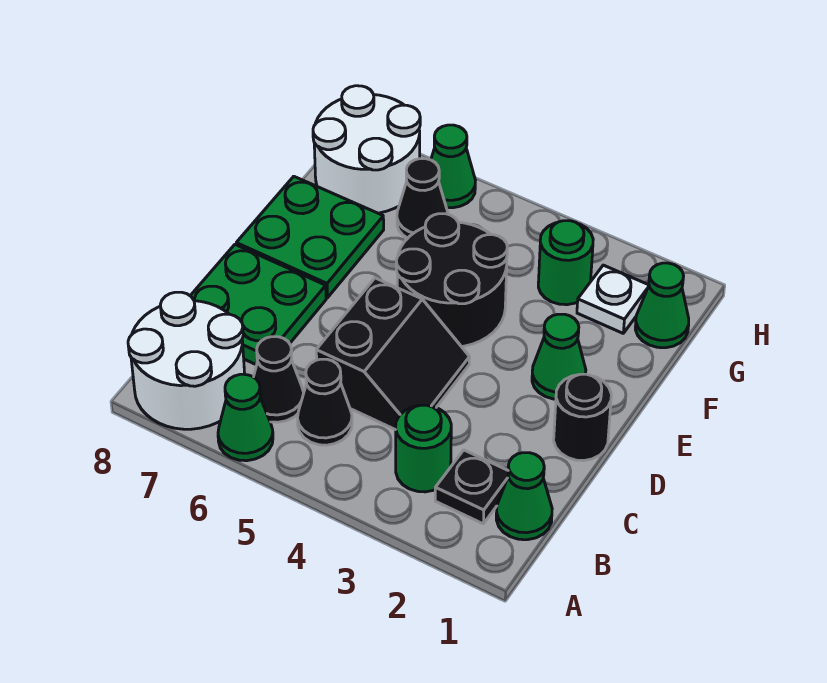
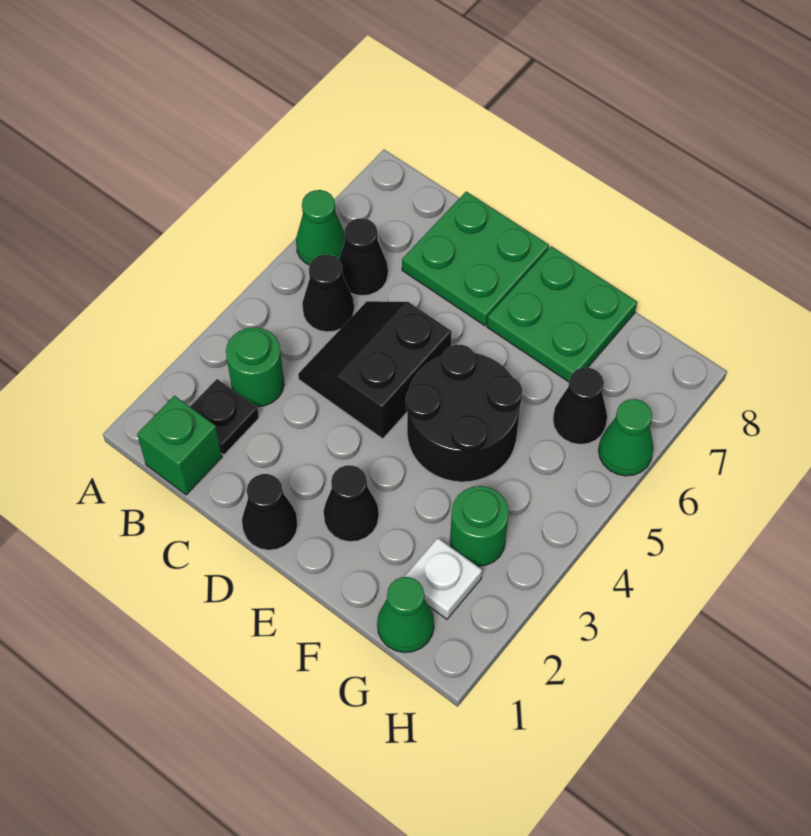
white round brick A7:B8 level 1 -> none
green cone B1 level 1 -> green brick B1 level 1
black slope C4:D5 level 1 top 5 -> black slope C4:D5 level 1 top D
black round brick D1 level 1 -> black cone D1 level 1
green cone E2 level 1 -> black cone E2 level 1
white round brick G7:H8 level 1 -> none

